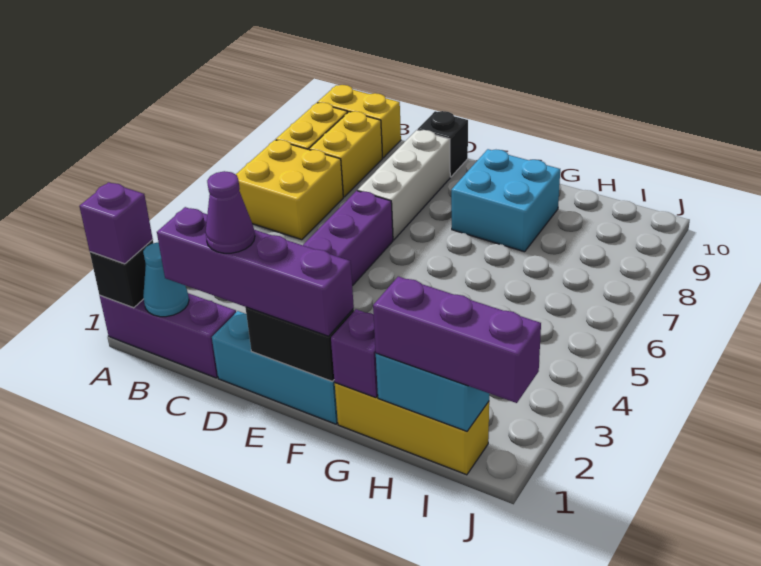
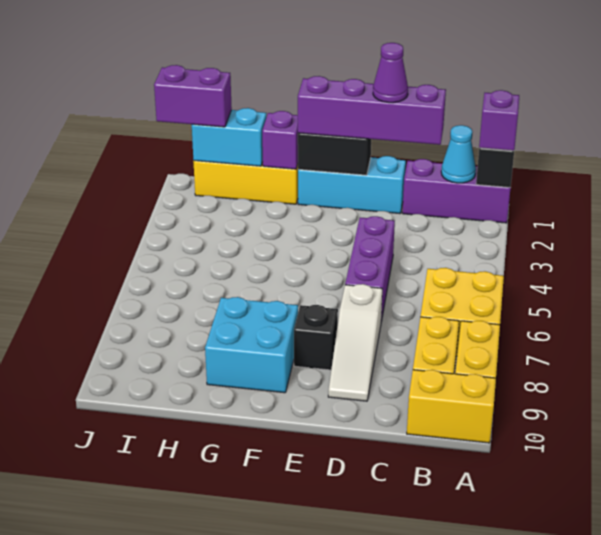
white brick D7:D9 level 1 -> white slope D7:D9 level 1 top 7
black brick D10 level 1 -> black brick E8 level 1
purple brick H1:J1 level 3 -> purple brick I1:J1 level 3

